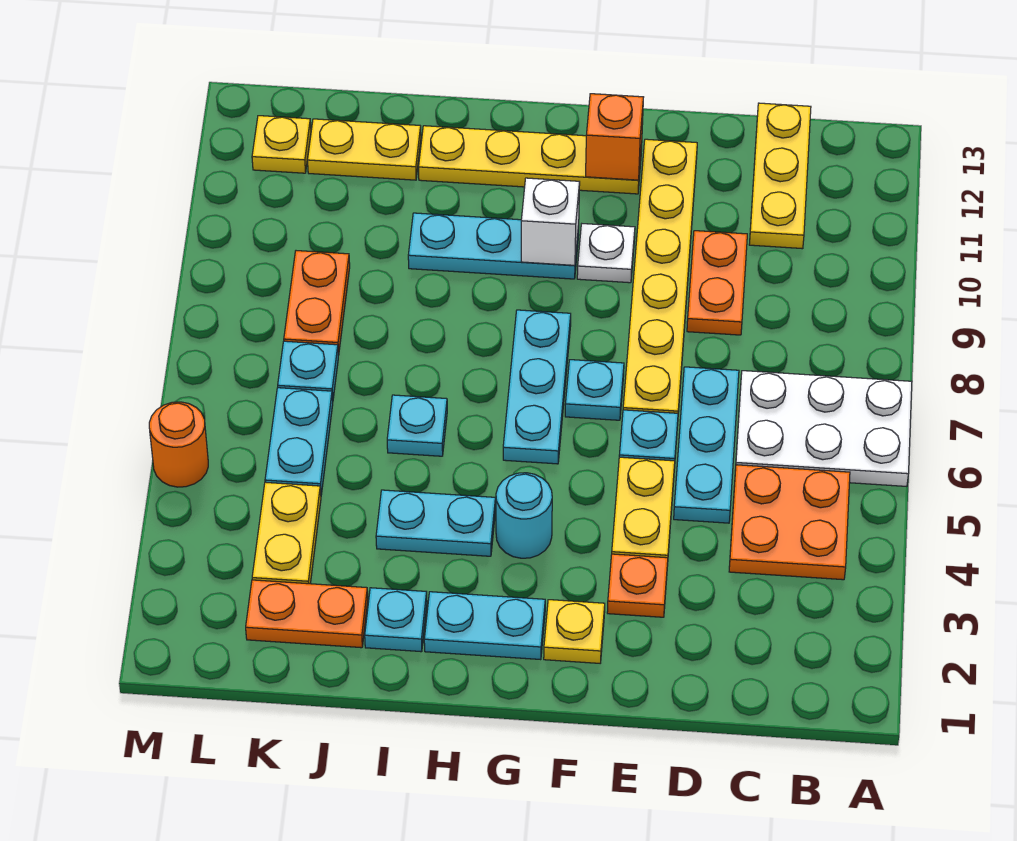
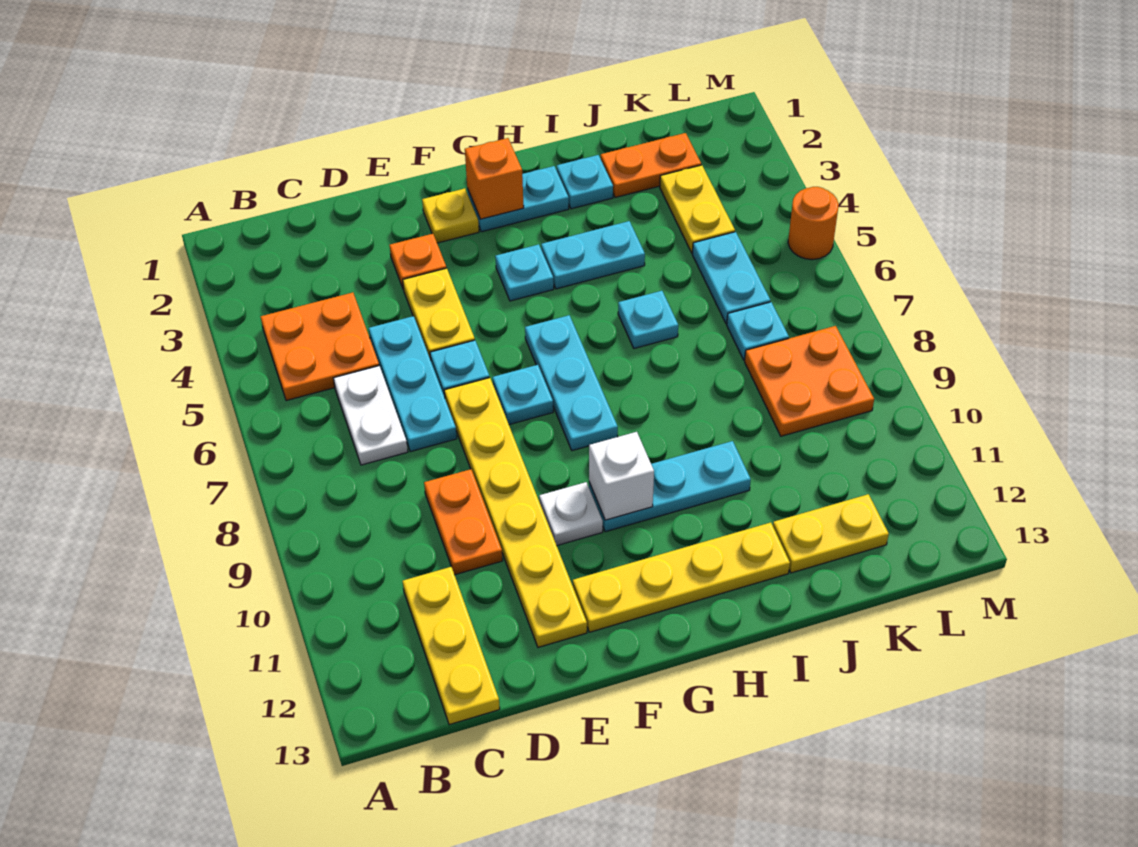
white plate A6:C7 level 1 -> white plate C6:C7 level 1
orange brick F12 level 2 -> orange brick G2 level 2
cyan round brick G4 level 1 -> cyan plate G4 level 1
orange plate K8:K9 level 1 -> orange plate K8:L9 level 1
yellow plate L12 level 1 -> none

